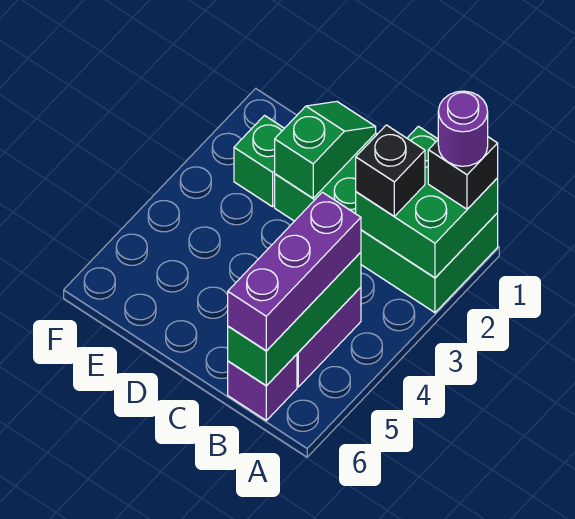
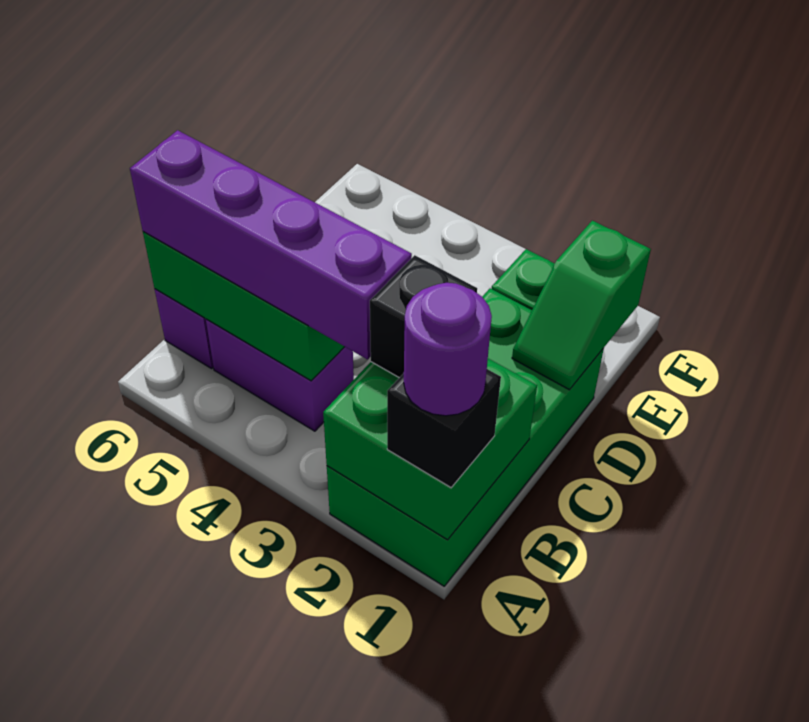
purple brick B4:B6 level 3 -> purple brick B3:B6 level 3
green slope D1:D2 level 2 top 2 -> green slope D1:E1 level 2 top E

